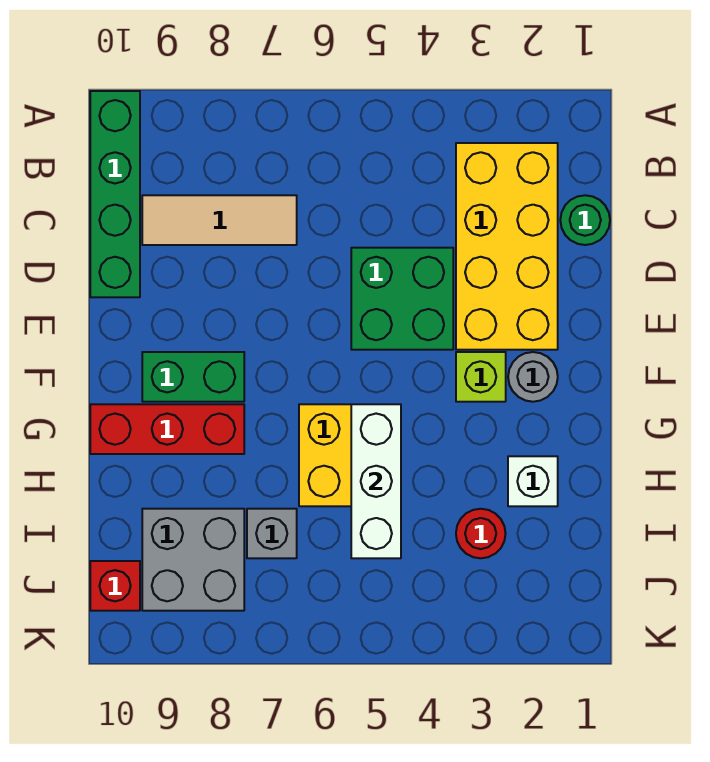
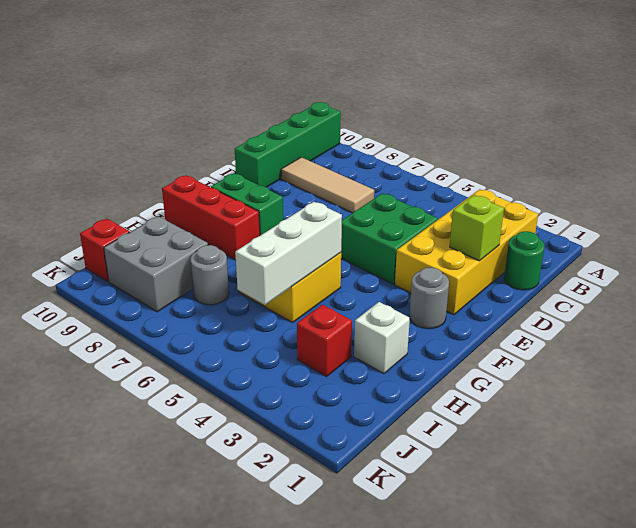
lime brick F3 level 1 -> lime brick D2 level 2
red round brick I3 level 1 -> red brick I3 level 1
grey brick I7 level 1 -> grey round brick I7 level 1

